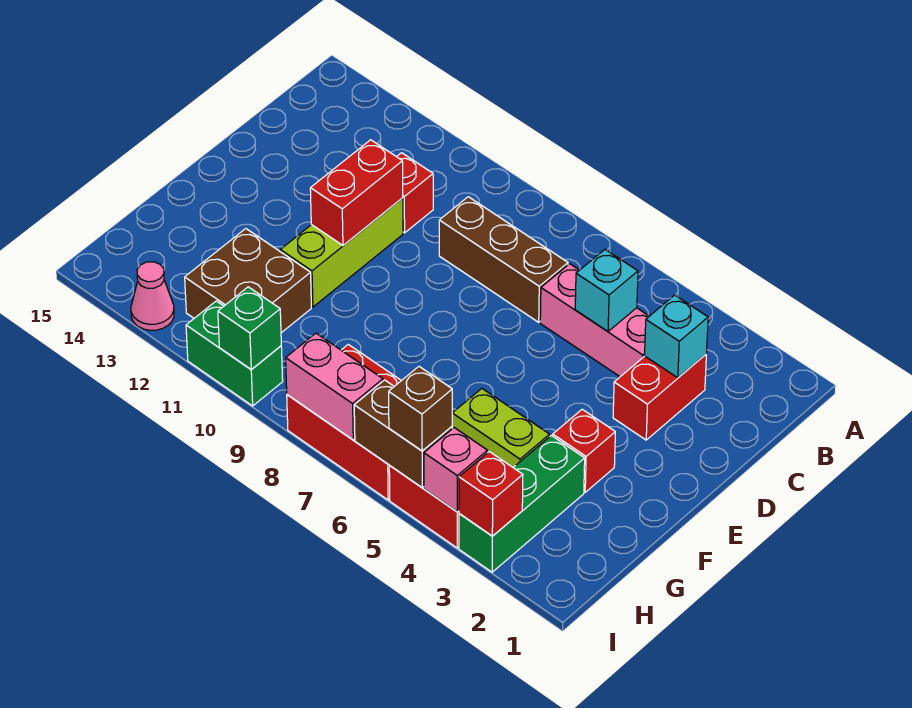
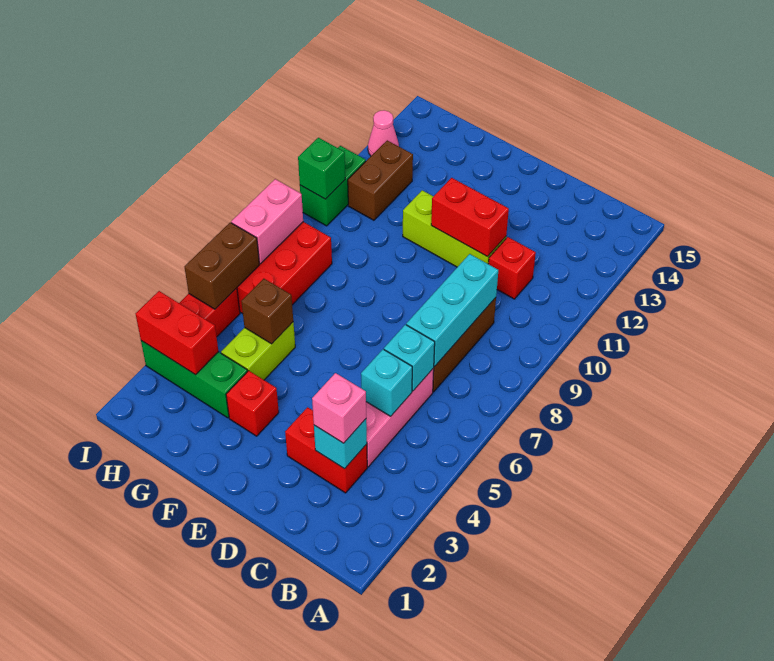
none -> cyan brick C6 level 2
none -> cyan brick C7:C9 level 2
brown brick G11:H12 level 1 -> brown brick H11:H12 level 1
red brick I3 level 2 -> red brick H3:I3 level 2
pink brick I4 level 2 -> pink brick C3 level 3
brown brick I5 level 3 -> brown brick G5 level 2

